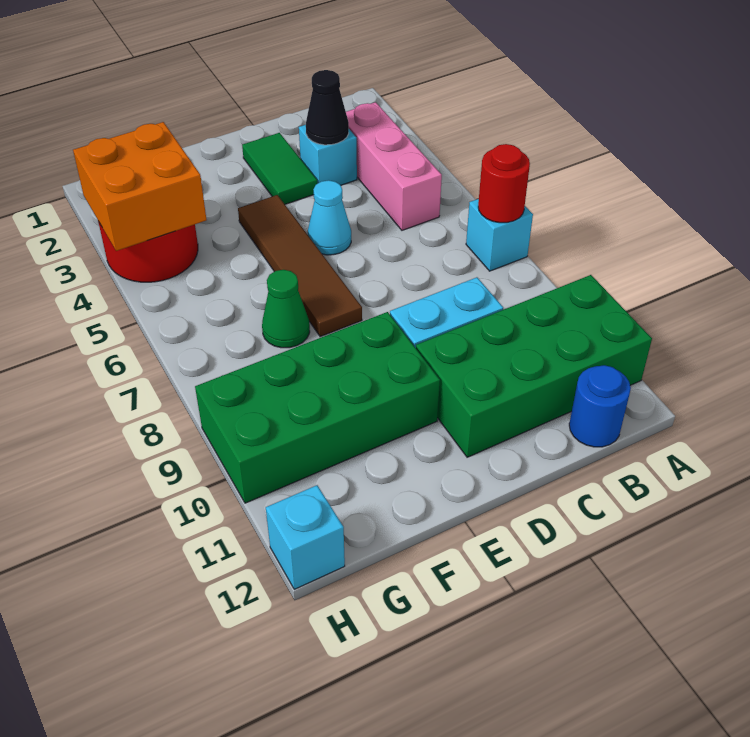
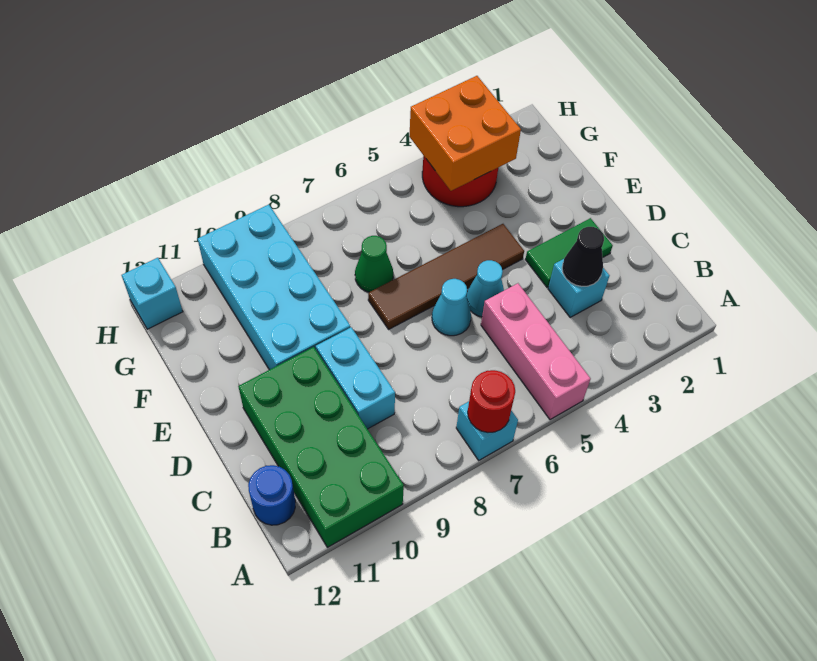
pink brick B3:B5 level 1 -> pink brick A5:C5 level 1
none -> cyan cone D6 level 1
green brick E9:H10 level 1 -> cyan brick E9:H10 level 1

